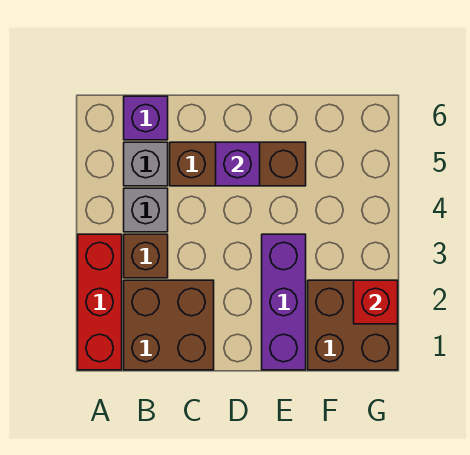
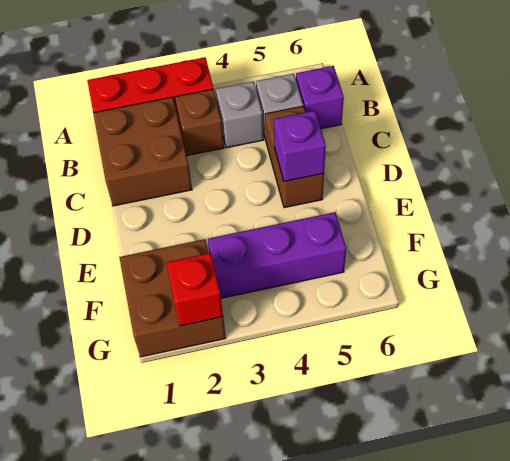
brown brick C5:E5 level 1 -> brown brick C5:D5 level 1
purple brick E1:E3 level 1 -> purple brick F3:F5 level 1

